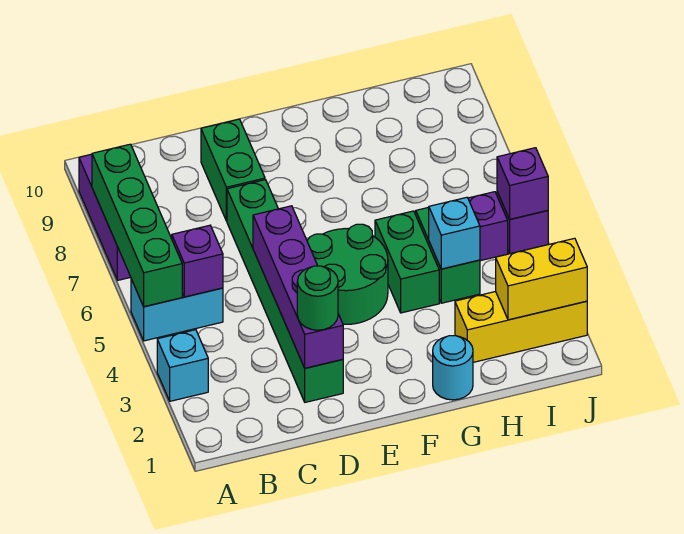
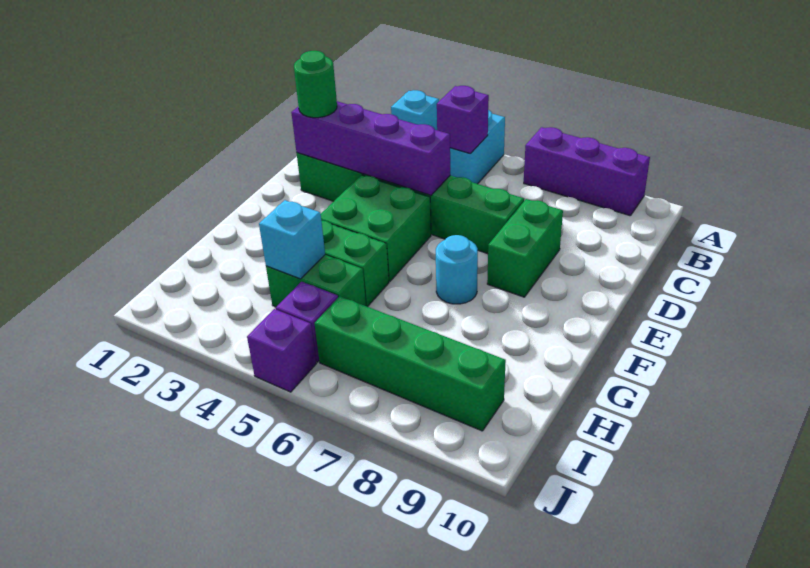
green brick A5:A8 level 2 -> green brick I6:I9 level 1
green brick D8:D9 level 1 -> green brick D8:E8 level 1
green round brick E4:F5 level 1 -> green brick E4:F5 level 1
cyan round brick G1 level 1 -> cyan round brick F7 level 1
yellow brick H2:J2 level 1 -> none
yellow brick I2:J2 level 2 -> none
purple brick J5 level 2 -> none

